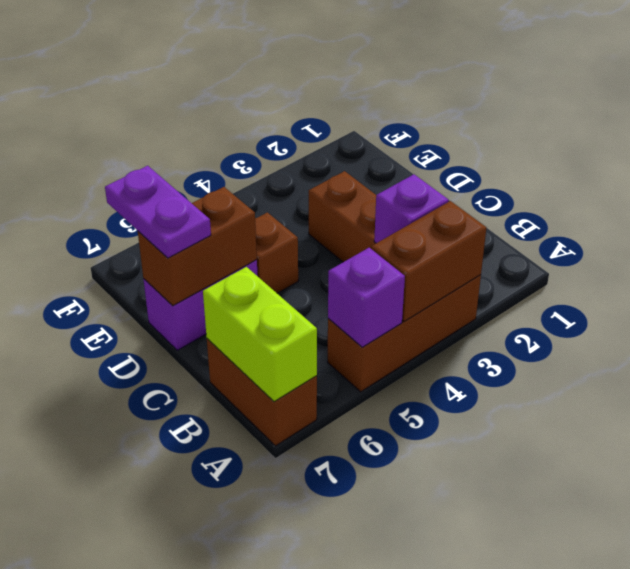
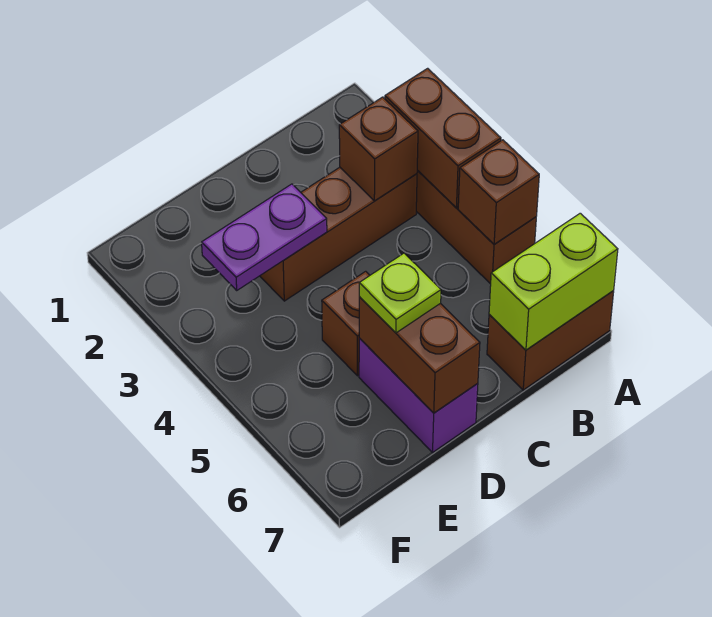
purple brick A5 level 2 -> brown brick A5 level 2
purple brick B3 level 2 -> brown brick B3 level 2
none -> lime plate D6 level 3
purple plate D7:E7 level 3 -> purple plate D3:E3 level 2

